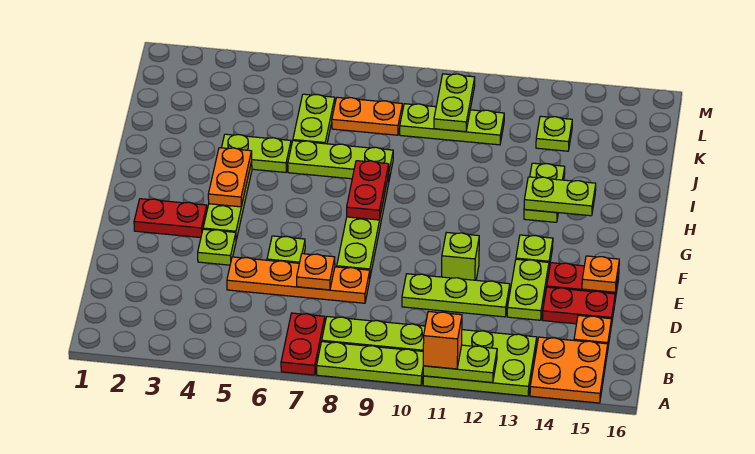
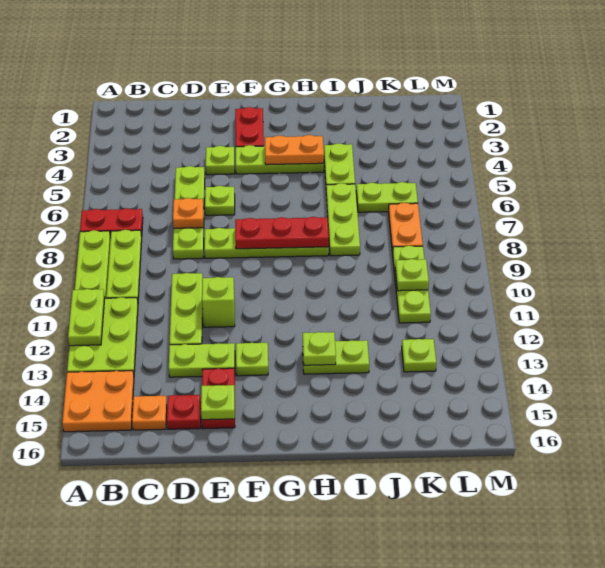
orange brick A11 level 3 -> none
orange plate D5:D8 level 1 -> lime plate D5:D8 level 1
red plate D14:D15 level 1 -> red plate D15 level 1
orange plate E15 level 2 -> lime plate E15 level 2
red plate G8:H8 level 2 -> red plate F8:H8 level 2
lime plate H13:H14 level 2 -> lime plate H13 level 2
lime plate K10:L10 level 2 -> lime plate K10 level 2

